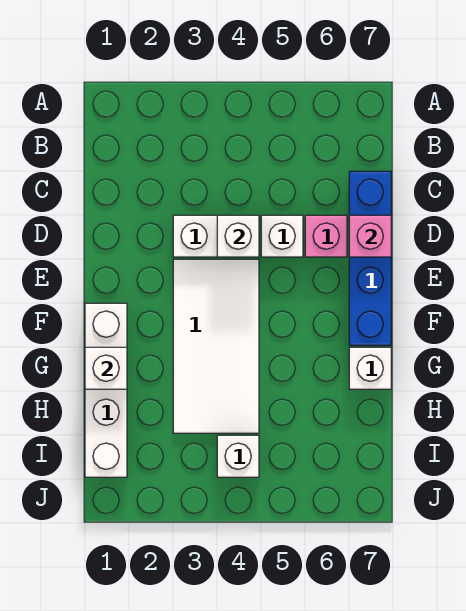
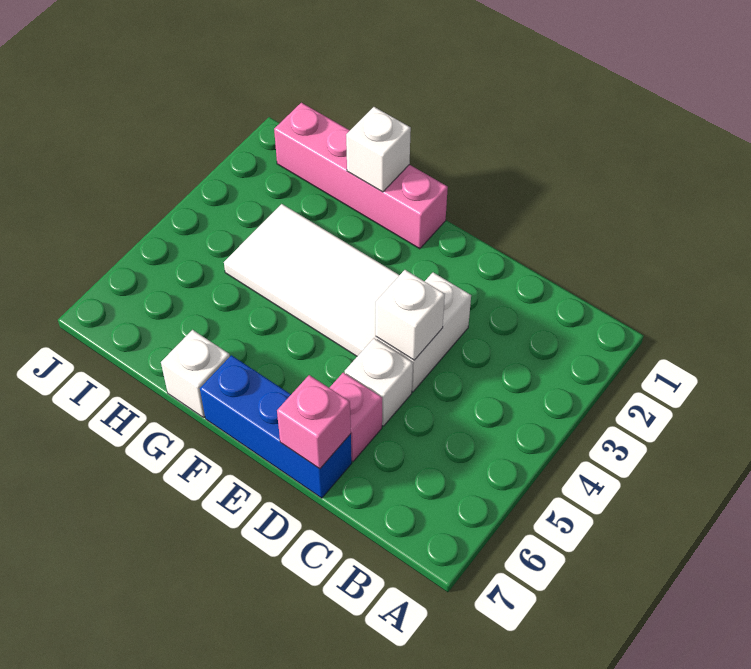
blue brick C7:F7 level 1 -> blue brick D7:F7 level 1
white brick F1:I1 level 1 -> pink brick F1:I1 level 1
white brick I4 level 1 -> none

